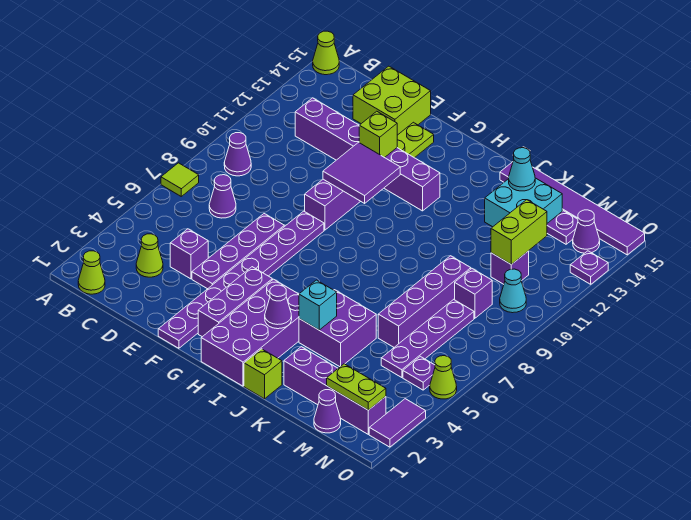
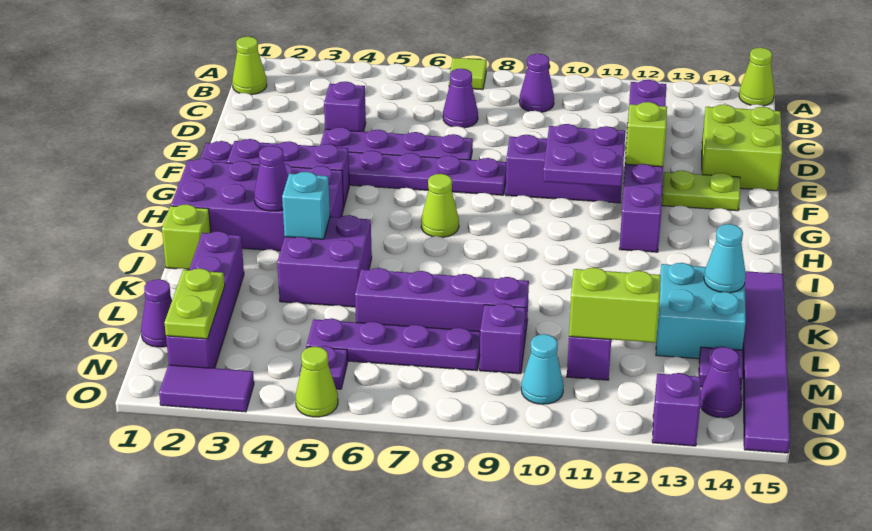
lime cone C3 level 1 -> lime cone H7 level 1
purple tile F10:G11 level 2 -> purple plate F10:G11 level 2
purple plate O13 level 1 -> purple brick O13 level 1

